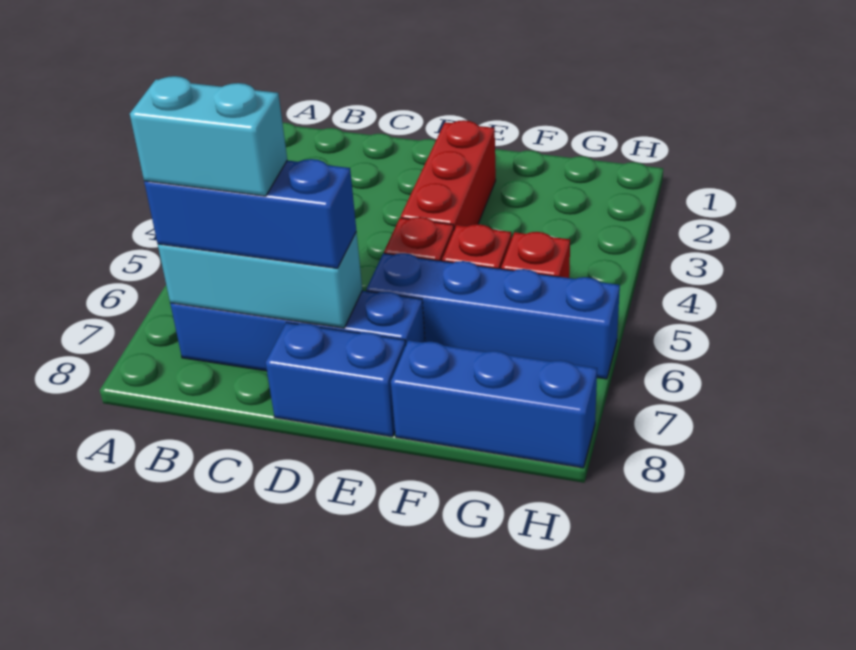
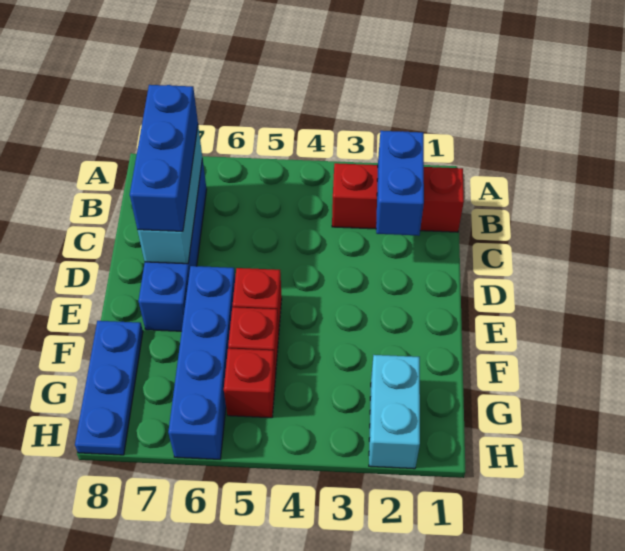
cyan brick B7:C7 level 4 -> cyan brick G2:H2 level 1
blue brick D8:E8 level 1 -> blue brick B2:C2 level 2
red brick E2:E4 level 1 -> red brick B1:B3 level 1
blue brick F8:H8 level 1 -> blue plate F8:H8 level 1

